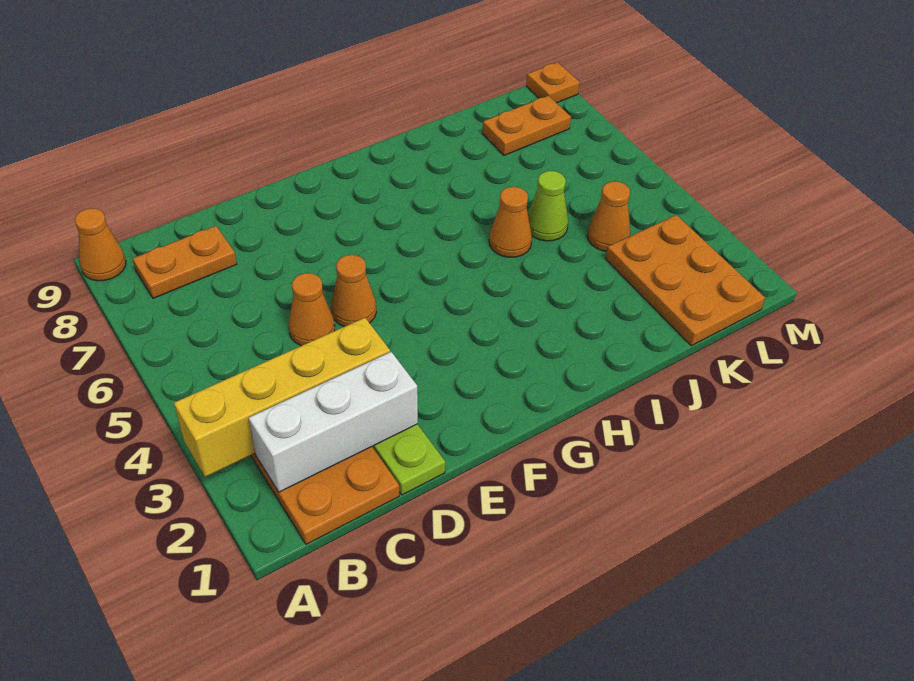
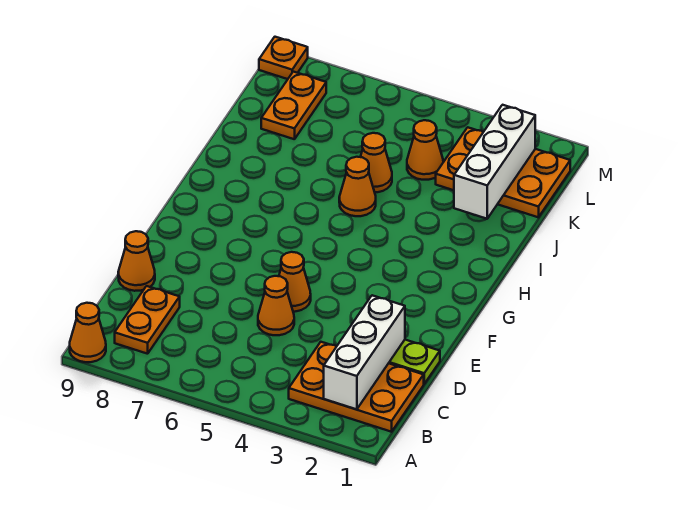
yellow brick A3:D3 level 2 -> none
none -> orange cone D9 level 1
none -> white brick J2:L2 level 2
lime cone J5 level 1 -> orange cone J5 level 1

